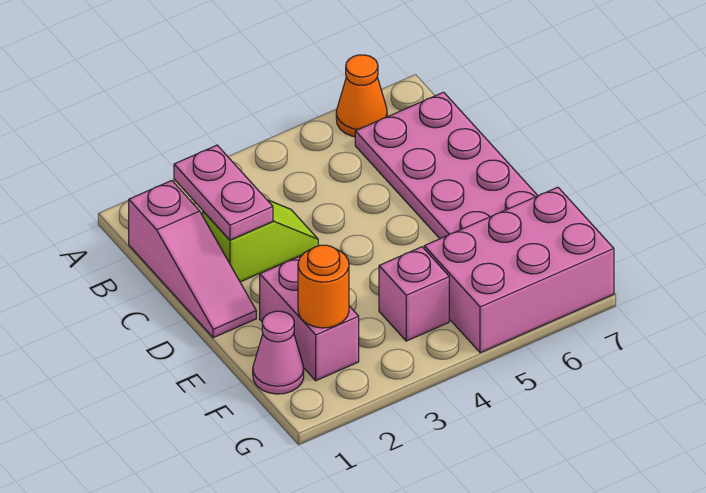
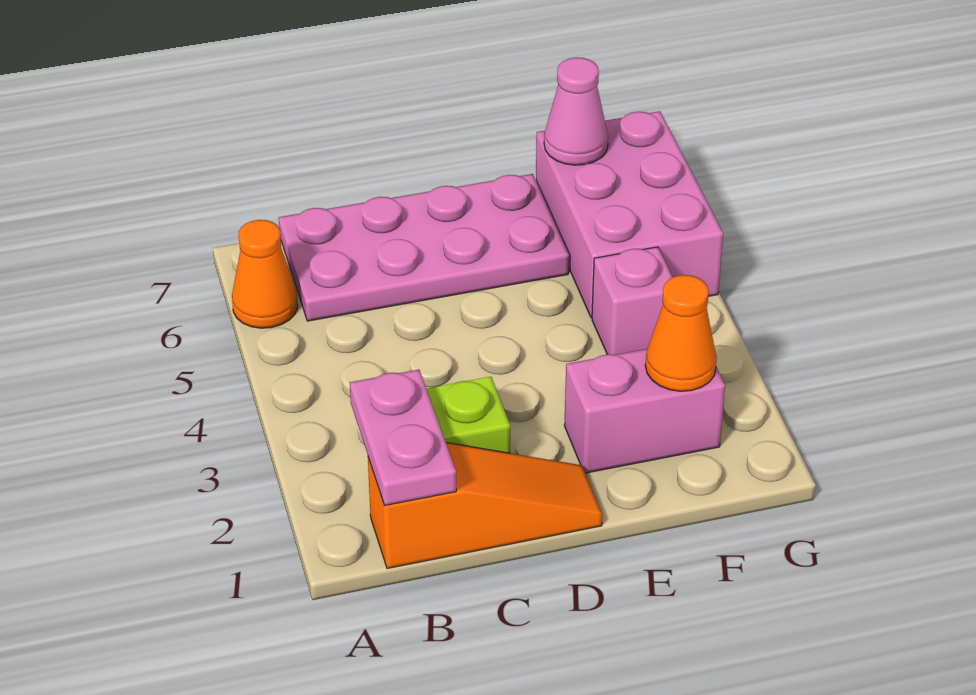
pink slope B1:D1 level 1 top B -> orange slope B1:D1 level 1 top B
pink plate B2:C2 level 2 -> pink plate B1:B2 level 2
pink cone F1 level 1 -> pink cone F7 level 2
orange round brick F2 level 2 -> orange cone F2 level 2

